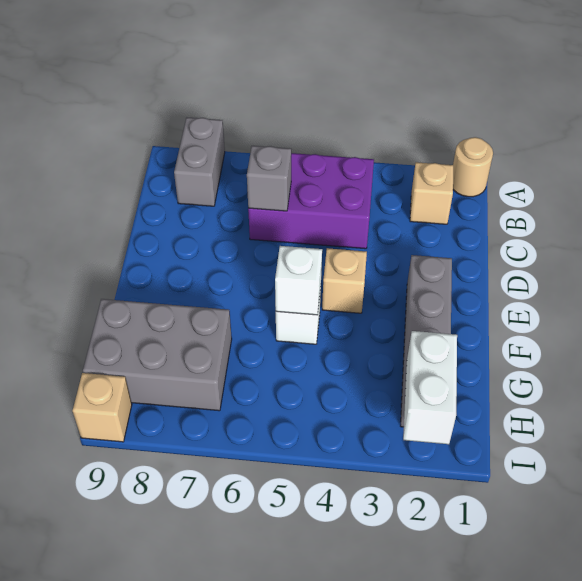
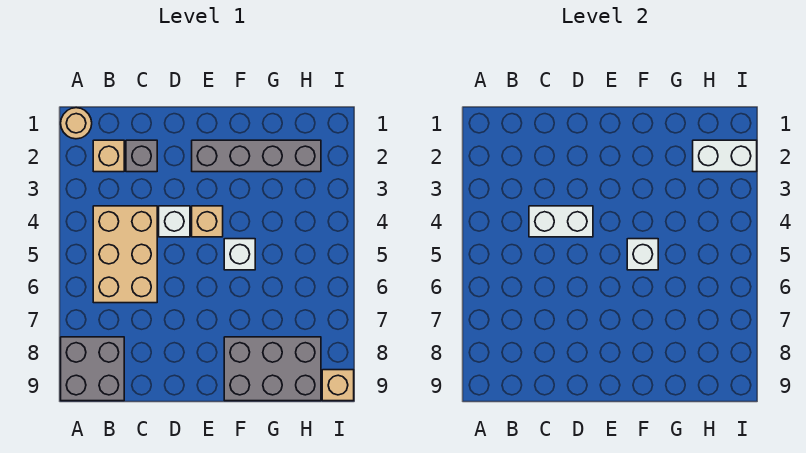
grey brick A8:B8 level 1 -> grey brick A8:B9 level 1
purple brick B4:C6 level 1 -> tan brick B4:C6 level 1
none -> white brick C4:D4 level 2
grey brick C6 level 2 -> grey brick C2 level 1
none -> white brick D4 level 1
grey brick G7:H9 level 1 -> grey brick F8:H9 level 1

